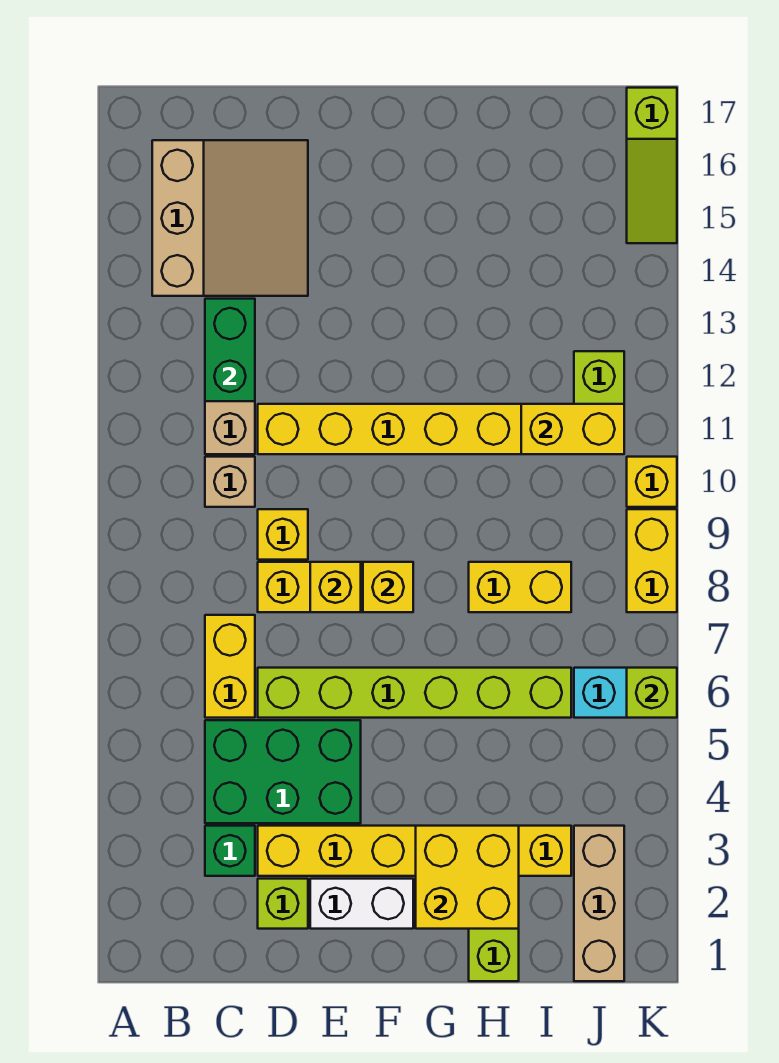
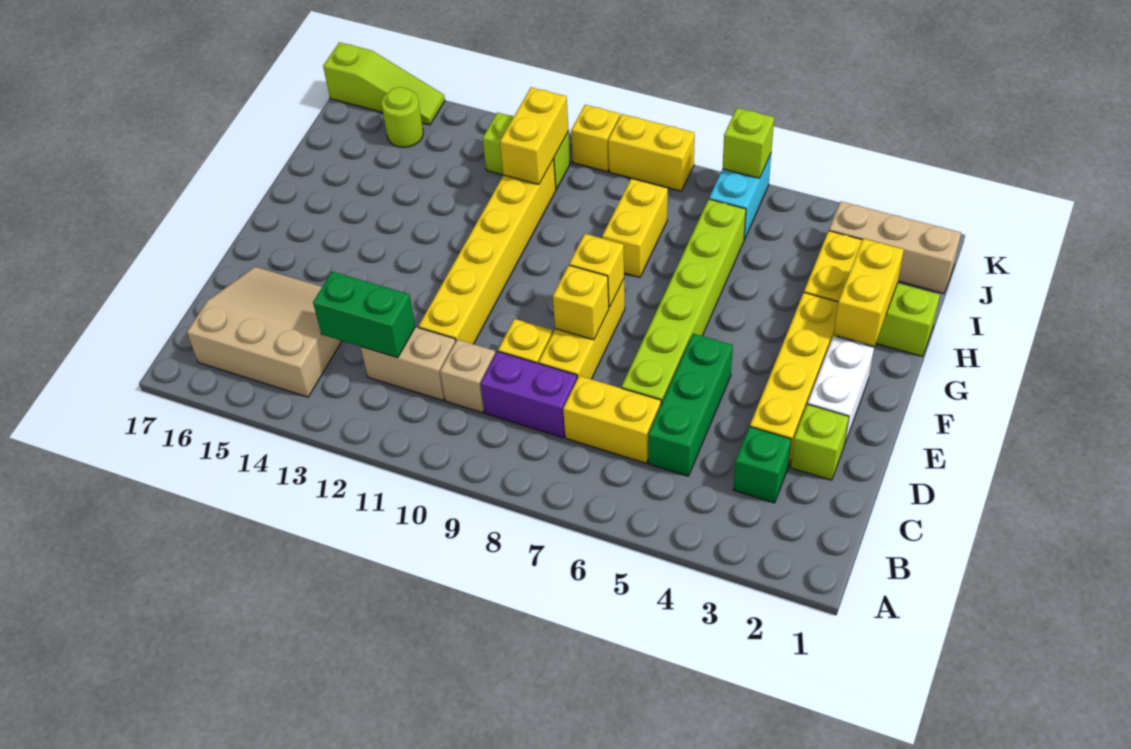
green brick C4:E5 level 1 -> green brick C5:E5 level 1
none -> purple brick C8:C9 level 1
yellow brick G2:H3 level 2 -> yellow brick G2:H2 level 2
none -> lime round brick J15 level 1

